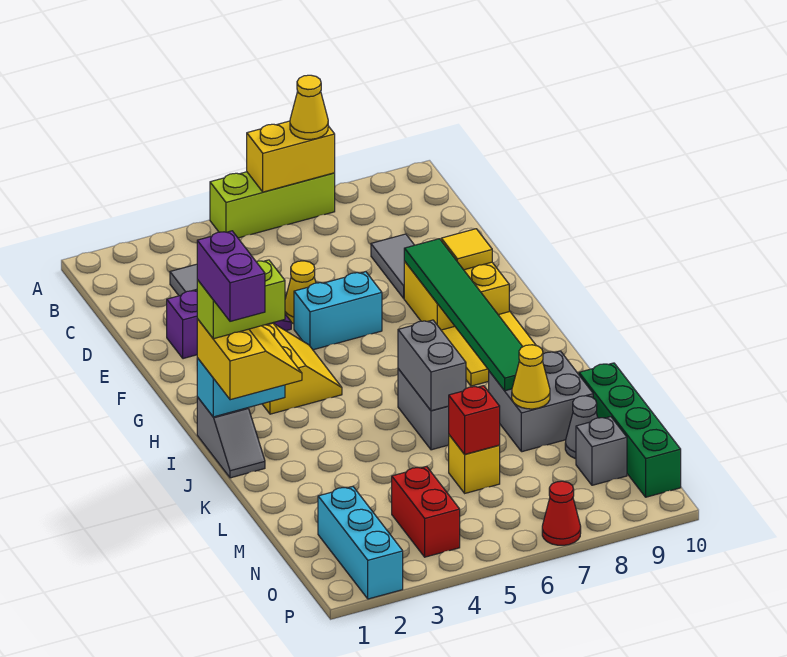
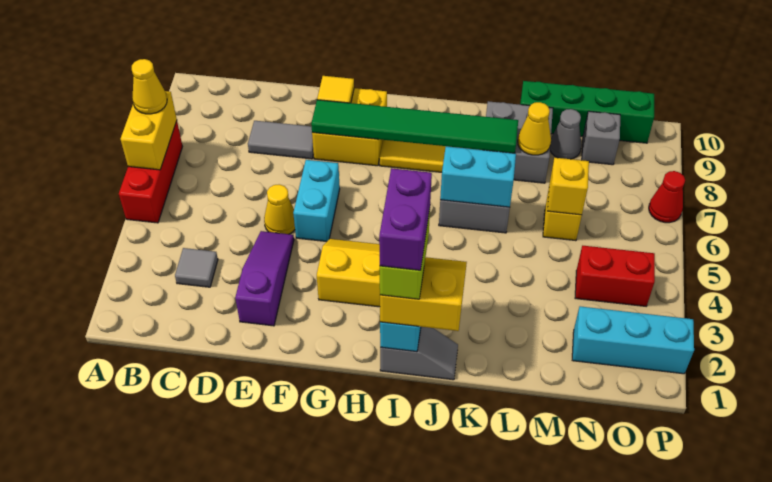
lime brick A5:A7 level 1 -> red brick A5:A7 level 1
purple brick I1:J1 level 5 -> purple brick I1:I2 level 5
grey brick J6:K6 level 2 -> cyan brick J6:K6 level 2
red brick M6 level 2 -> yellow brick M6 level 2

